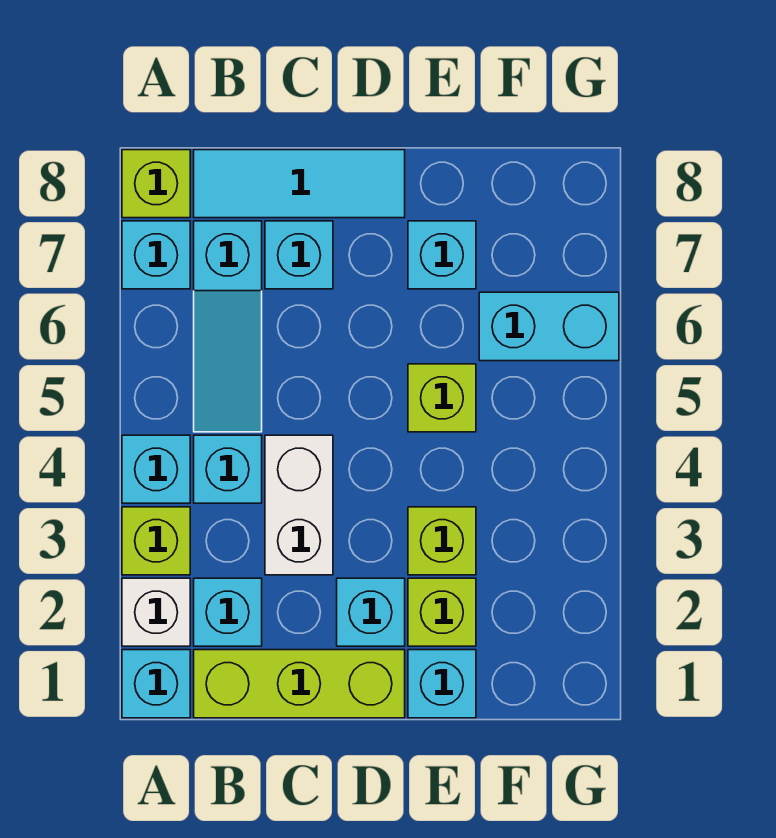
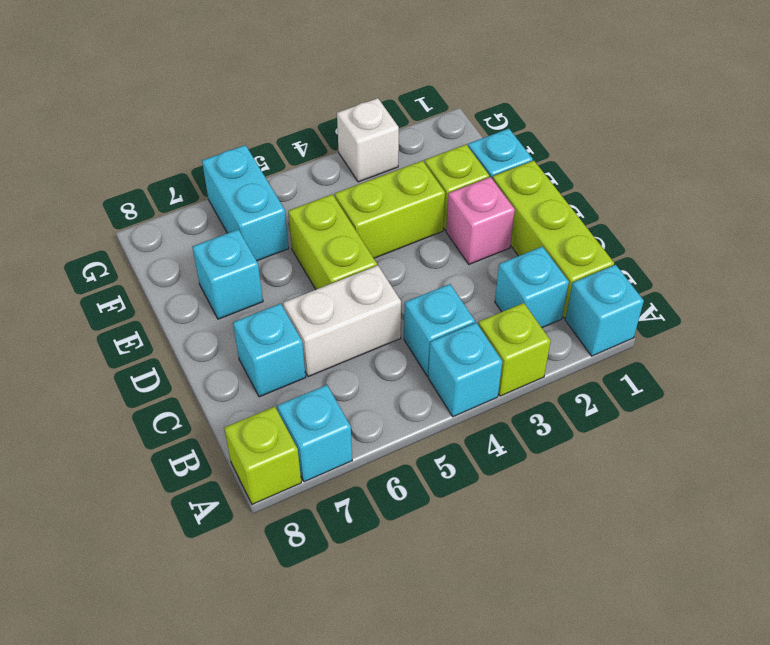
white brick A2 level 1 -> white brick G3 level 1
cyan slope B5:B7 level 1 top 7 -> none
cyan tile B8:D8 level 1 -> none
white brick C3:C4 level 1 -> white brick C5:C6 level 1
cyan brick D2 level 1 -> pink brick D2 level 1
lime brick E3 level 1 -> lime brick E3:E4 level 1
lime brick E5 level 1 -> lime brick D5:E5 level 1

